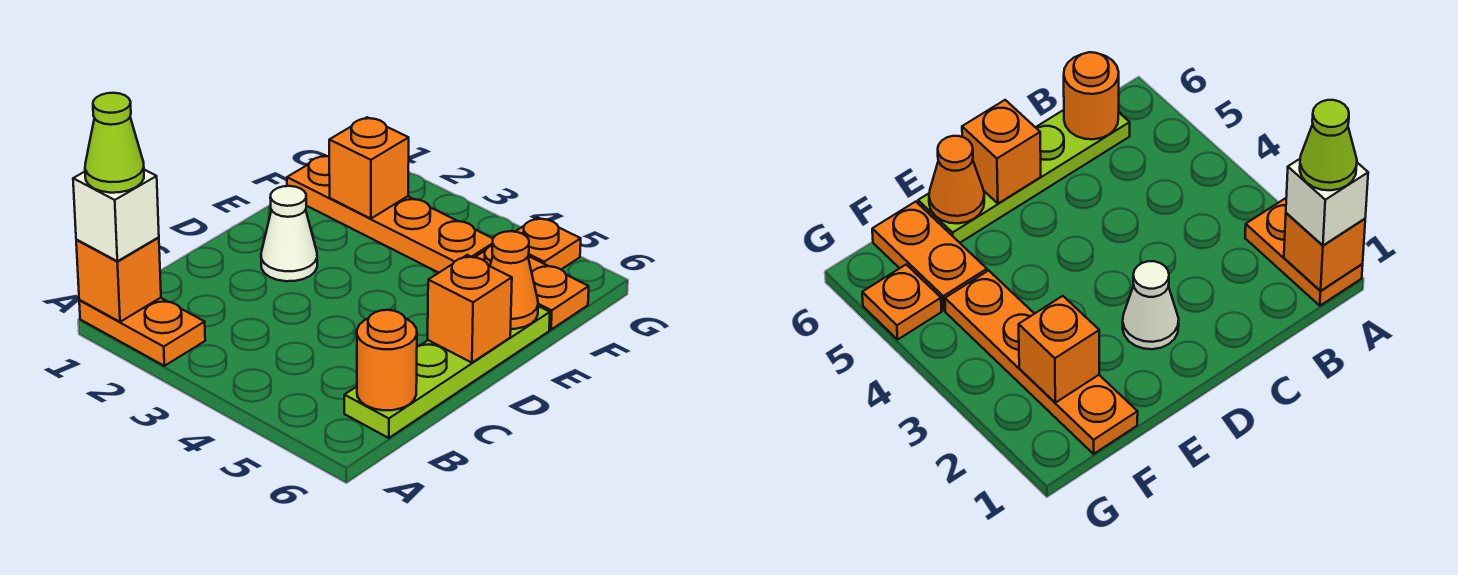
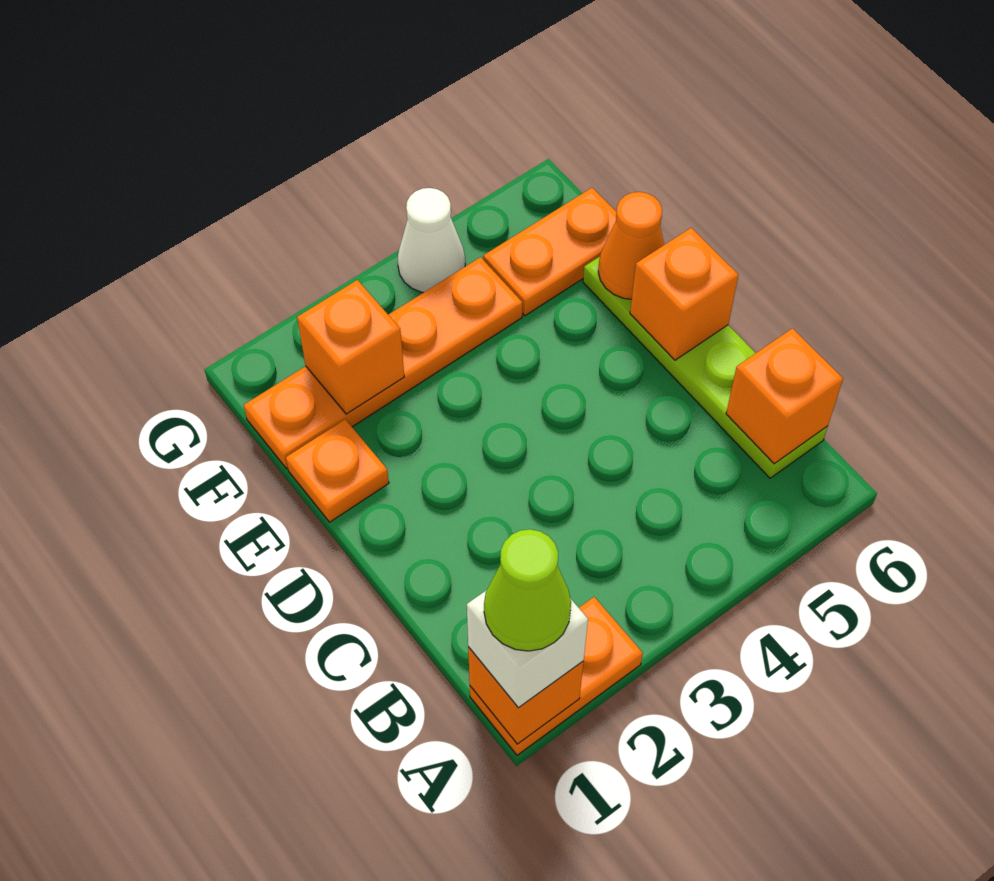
orange round brick B6 level 2 -> orange brick B6 level 2
white cone D2 level 1 -> white cone G4 level 1
orange plate G5 level 1 -> orange plate E1 level 1

